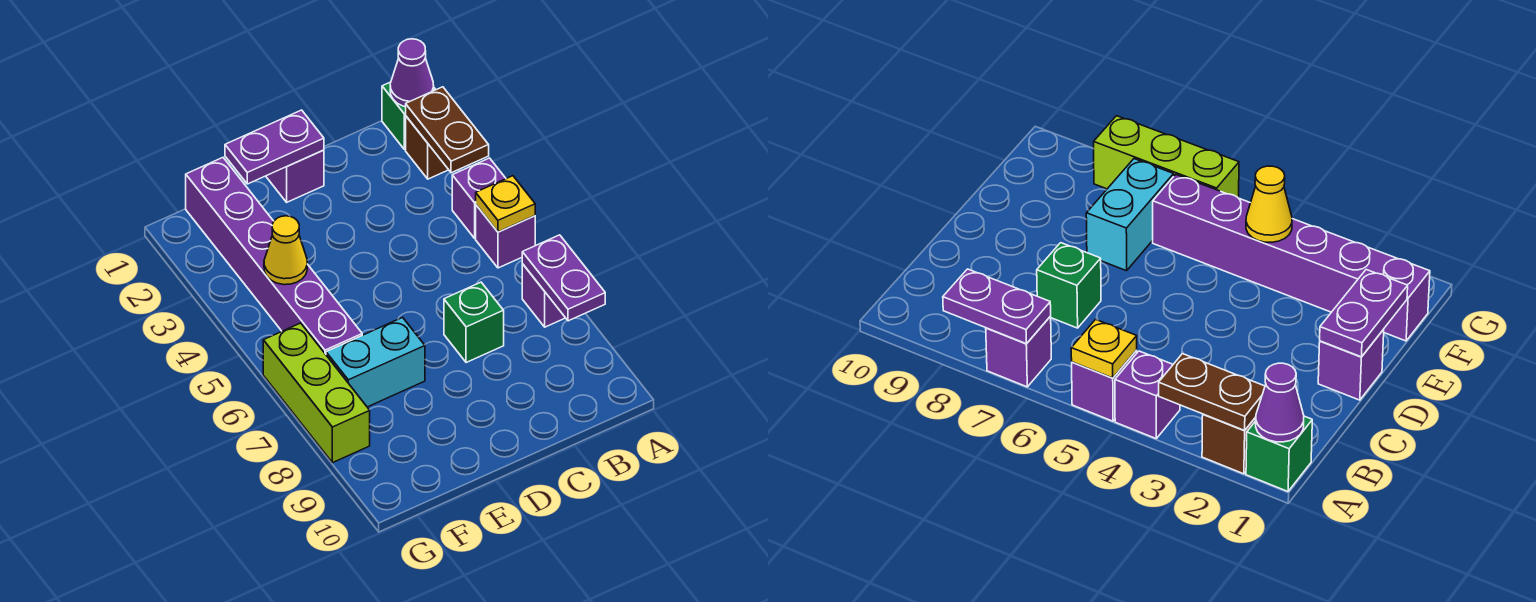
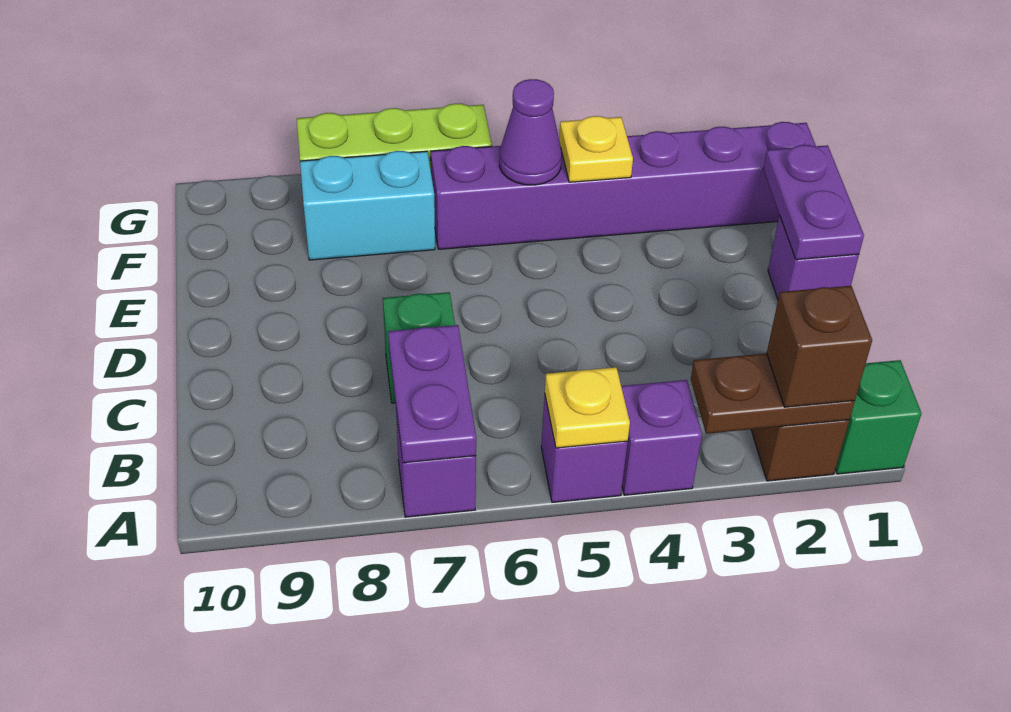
purple cone A1 level 2 -> purple cone F5 level 2
none -> brown brick A2 level 3
purple plate A7:A8 level 2 -> purple plate A7:B7 level 2
cyan brick E7:F7 level 1 -> cyan brick F7:F8 level 1
yellow cone F4 level 2 -> yellow plate F4 level 2

